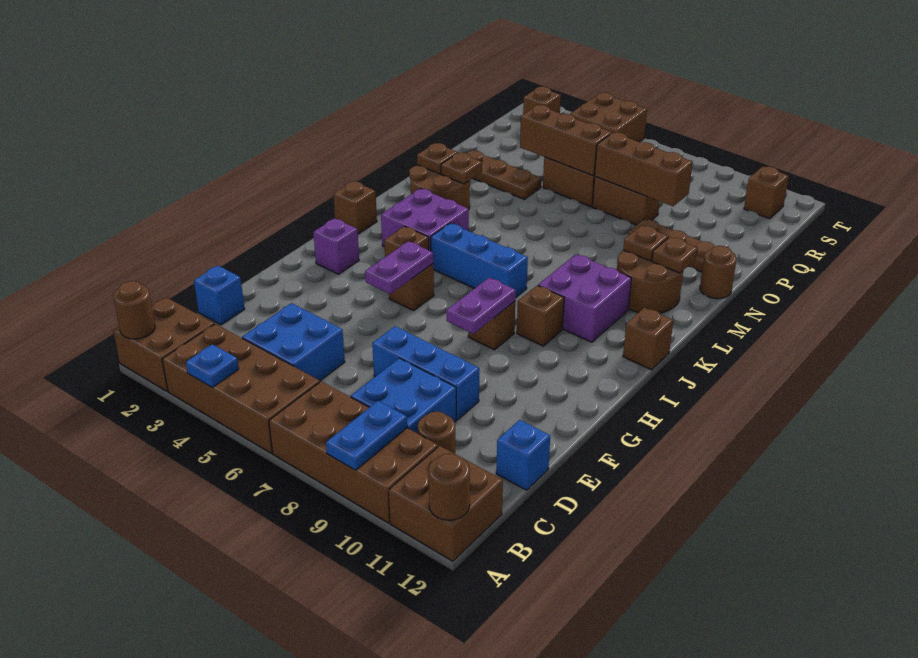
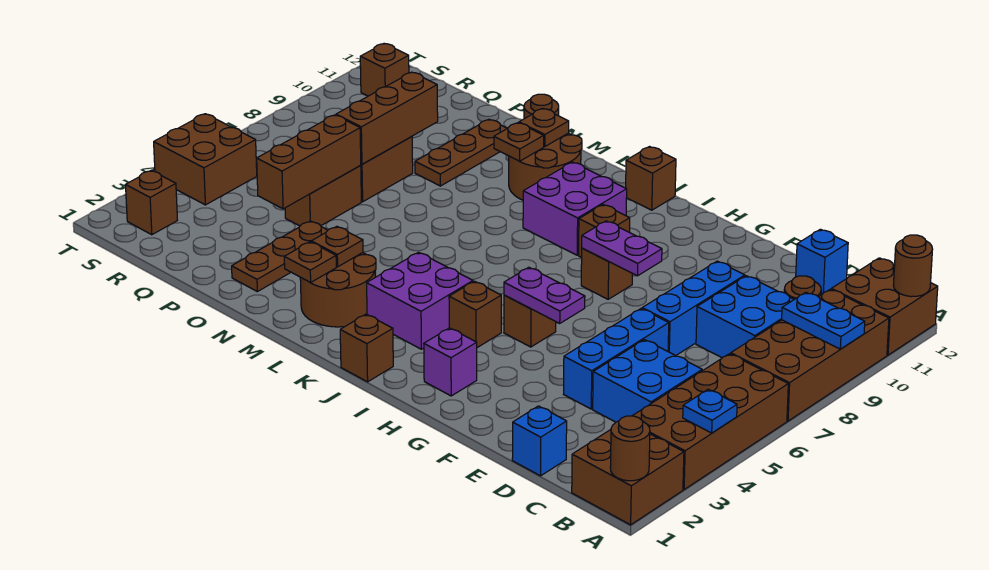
blue brick J5:J7 level 1 -> blue brick E4:E6 level 1

